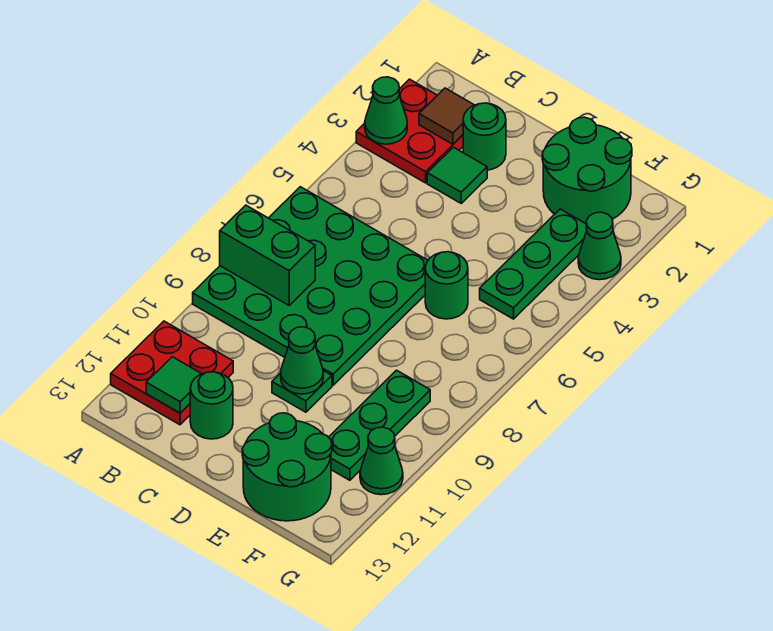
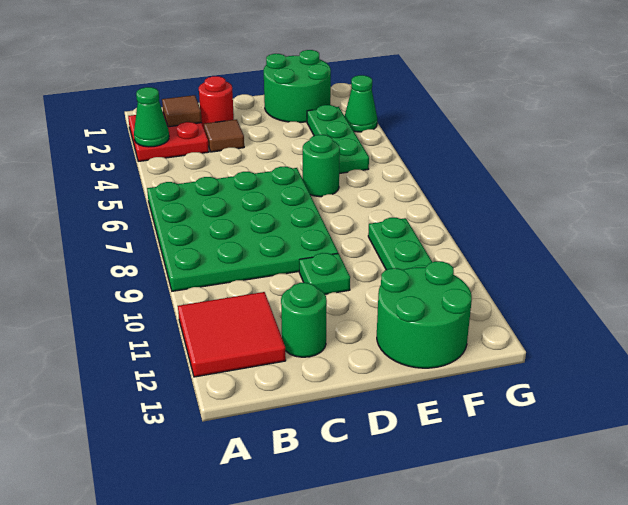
green brick A8:B8 level 2 -> none
red plate A11:B12 level 1 -> red tile A11:B12 level 1
green tile B12 level 2 -> none
green round brick C2 level 1 -> red round brick C2 level 1
green tile C3 level 1 -> brown tile C3 level 1
green cone D10 level 2 -> none
green cone G11 level 1 -> none

